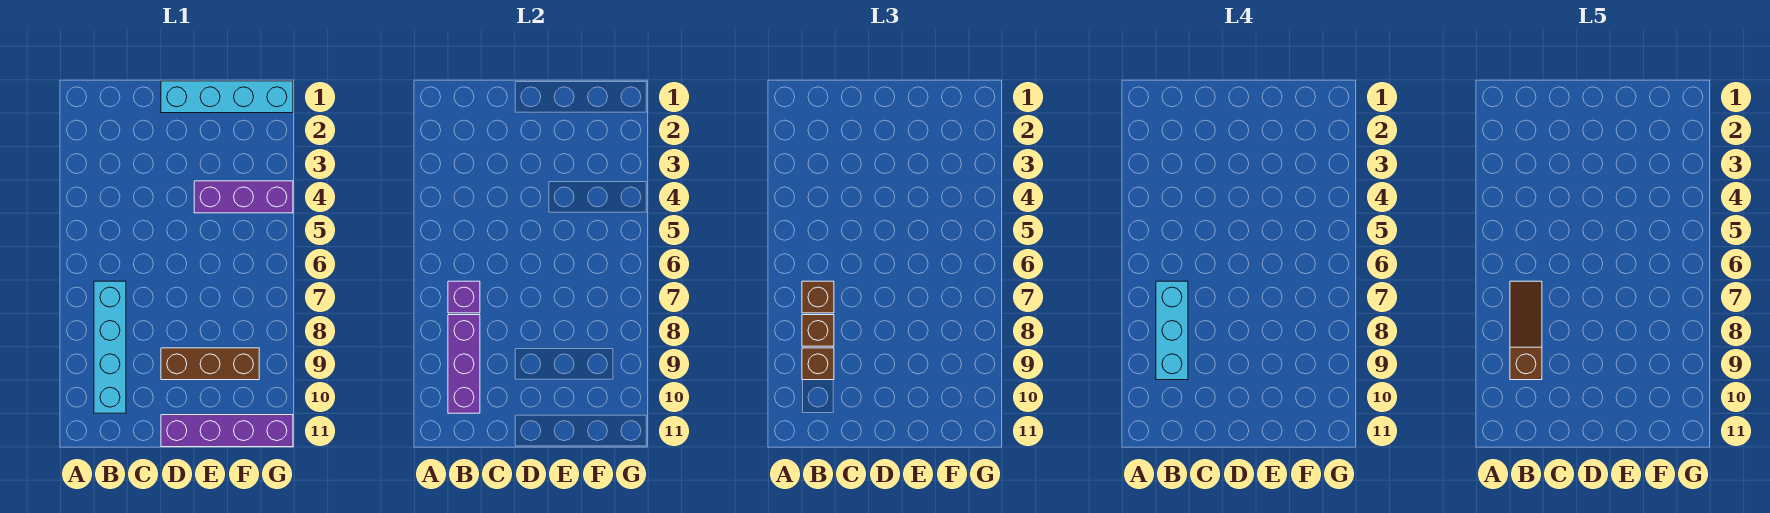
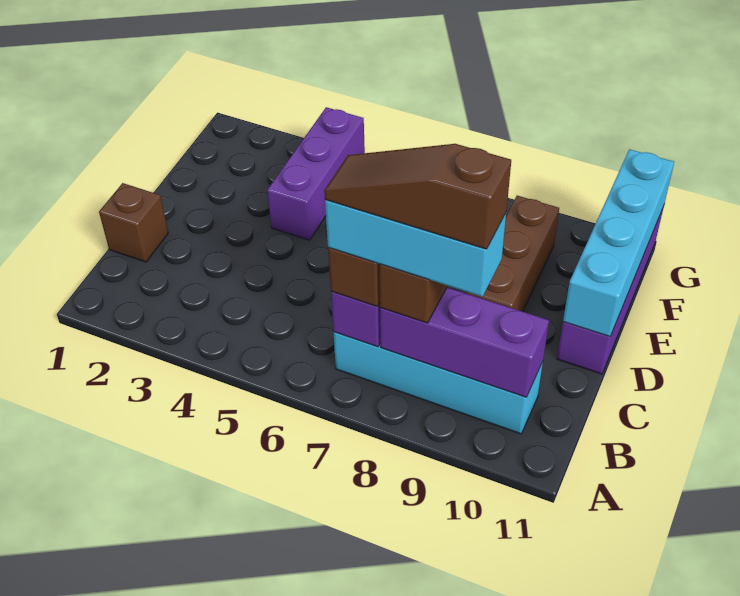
brown brick B9 level 3 -> brown brick C1 level 1
cyan brick D1:G1 level 1 -> cyan brick D11:G11 level 2

